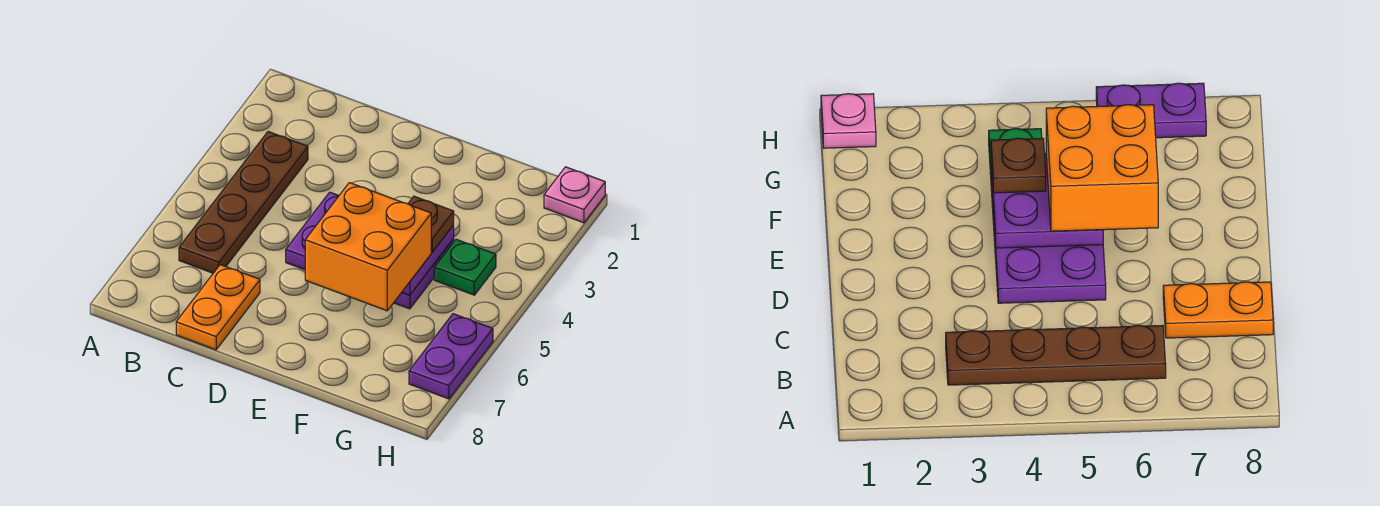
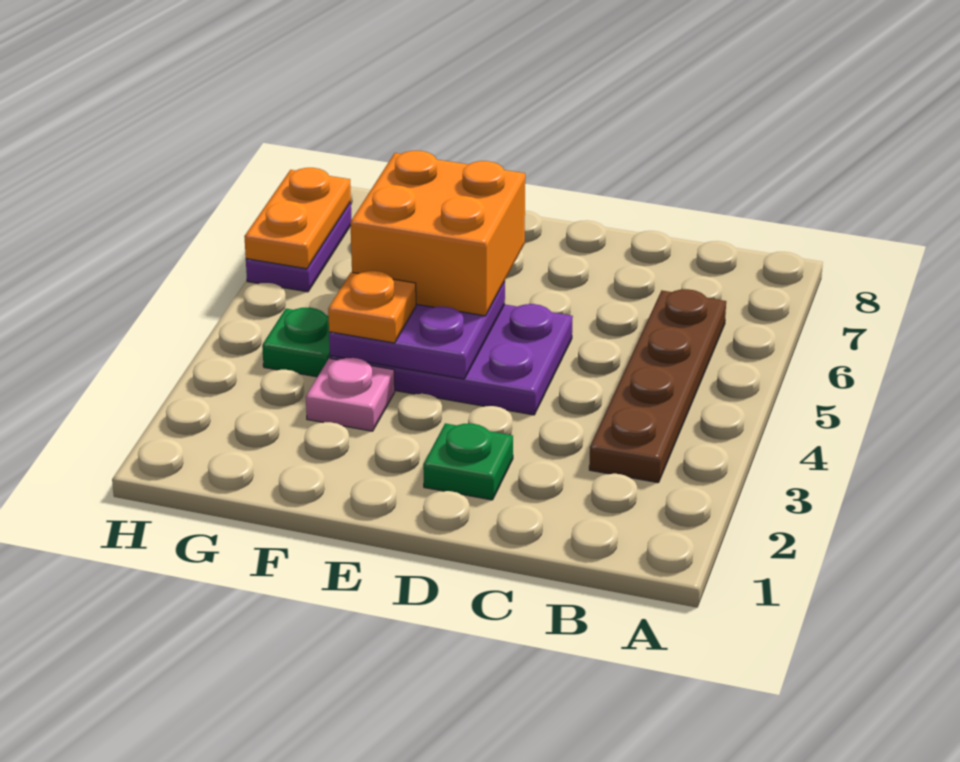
orange plate C7:C8 level 1 -> orange plate H6:H7 level 2
none -> green plate D2 level 1
brown plate F4 level 3 -> orange plate F4 level 3
pink plate H1 level 1 -> pink plate F3 level 1

